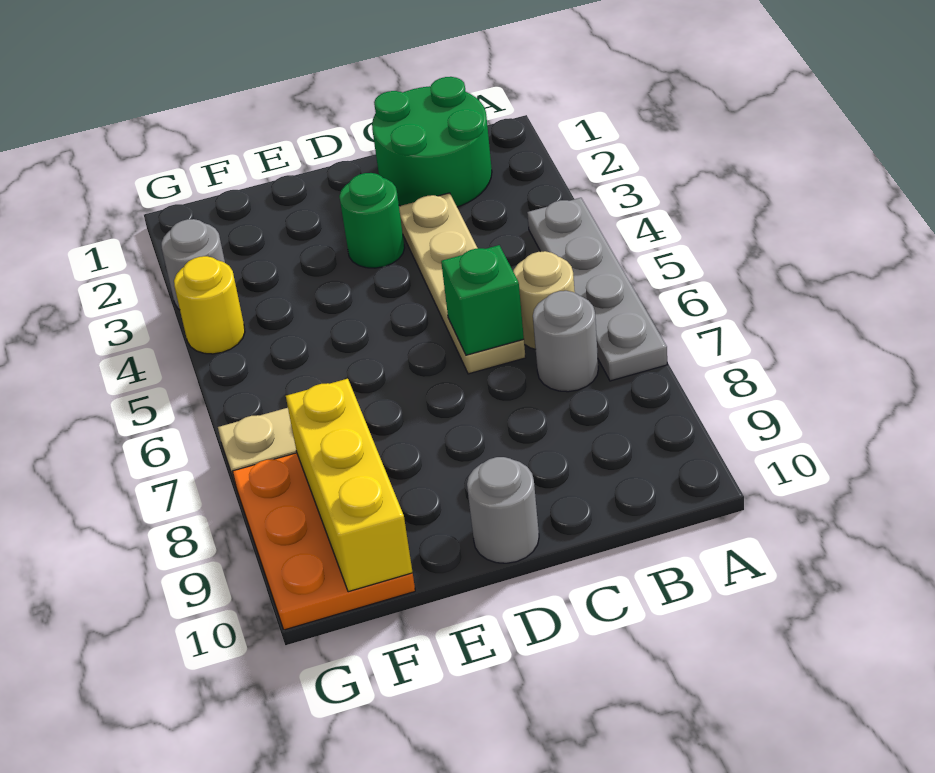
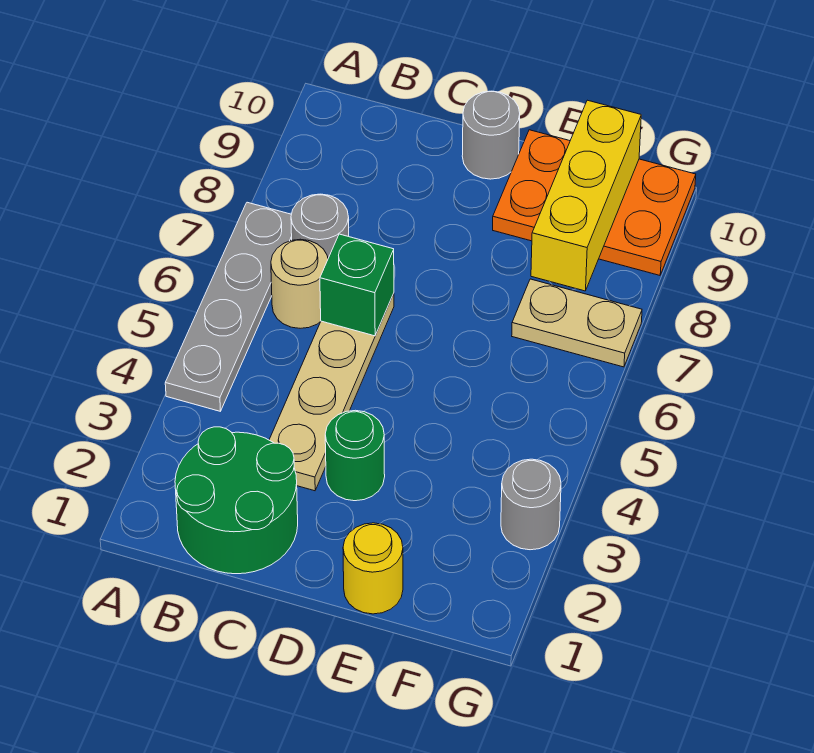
orange plate F8:G10 level 1 -> orange plate E9:G10 level 1
yellow round brick G4 level 1 -> yellow round brick E1 level 1

